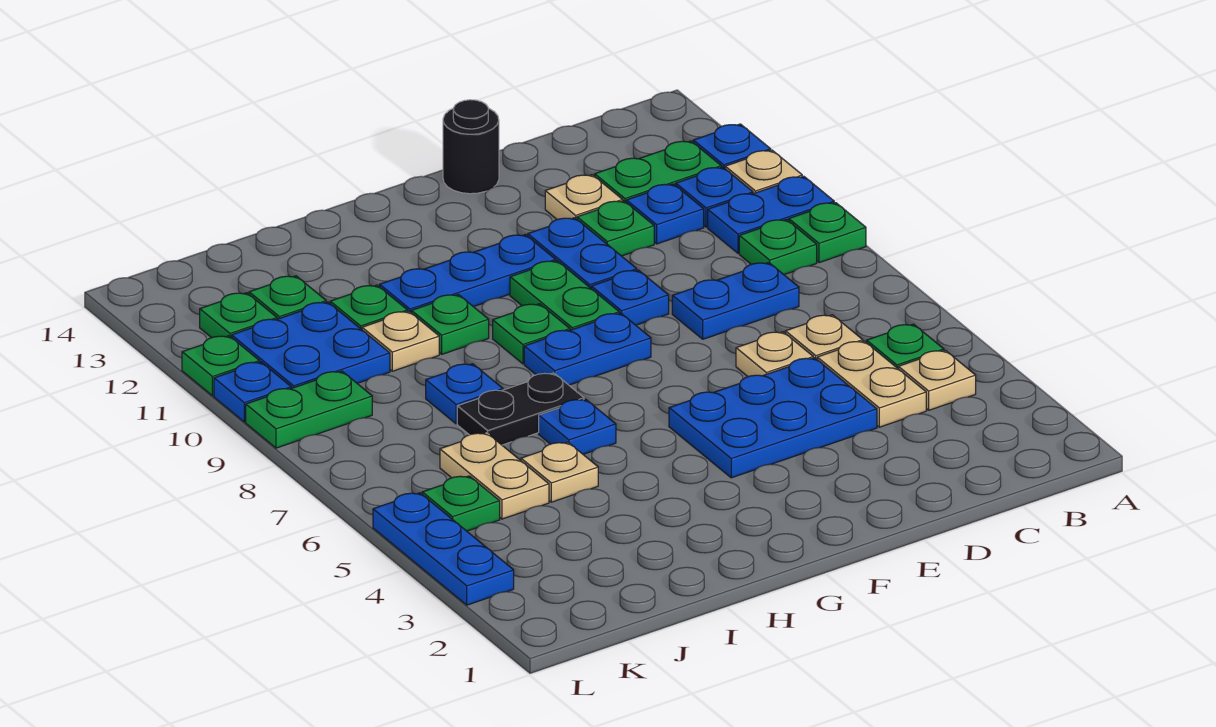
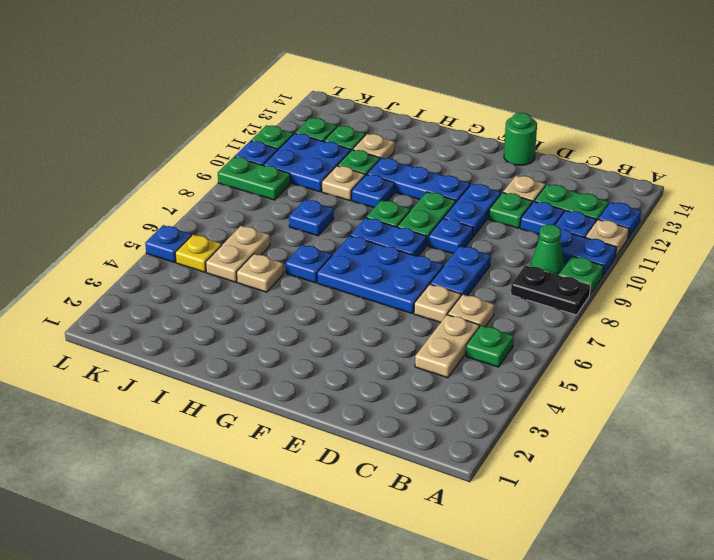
tan plate B4 level 1 -> tan plate I12 level 1
green plate B9 level 1 -> green cone B9 level 1
blue plate C8:D8 level 1 -> blue plate D7:D8 level 1
blue plate D4:F5 level 1 -> blue plate E6:G7 level 1
black round brick E14 level 1 -> green round brick E14 level 1
black plate H7:I7 level 1 -> black plate A8:B8 level 1
green plate H10 level 1 -> blue plate H10 level 1
green plate K5 level 1 -> yellow plate K5 level 1
blue plate L3:L5 level 1 -> blue plate L5 level 1

